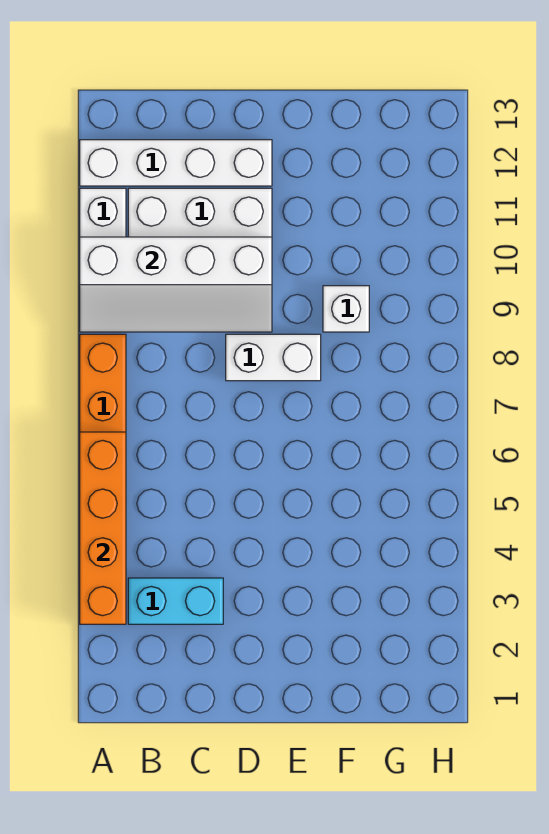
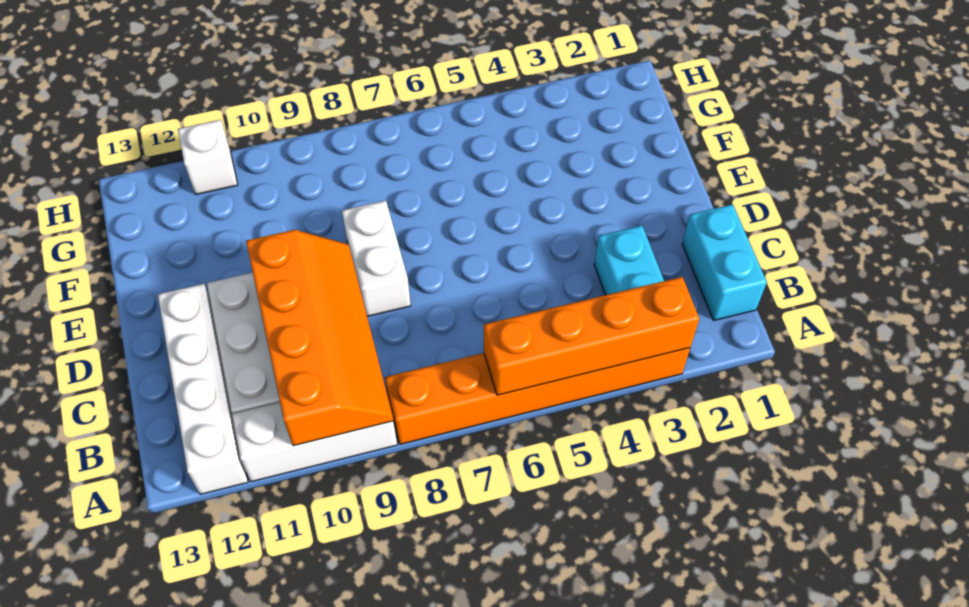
white slope A9:D10 level 2 top 10 -> orange slope A9:D10 level 2 top 10
none -> cyan brick B1:C1 level 1
white brick F9 level 1 -> white brick H11 level 1

